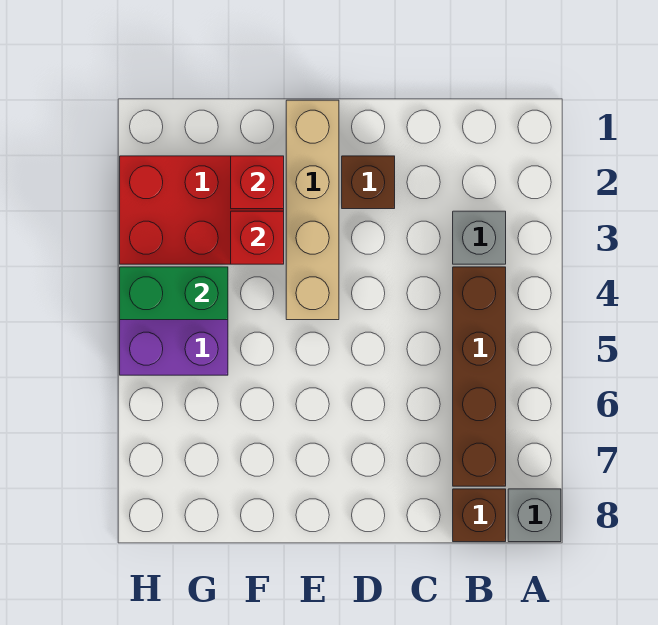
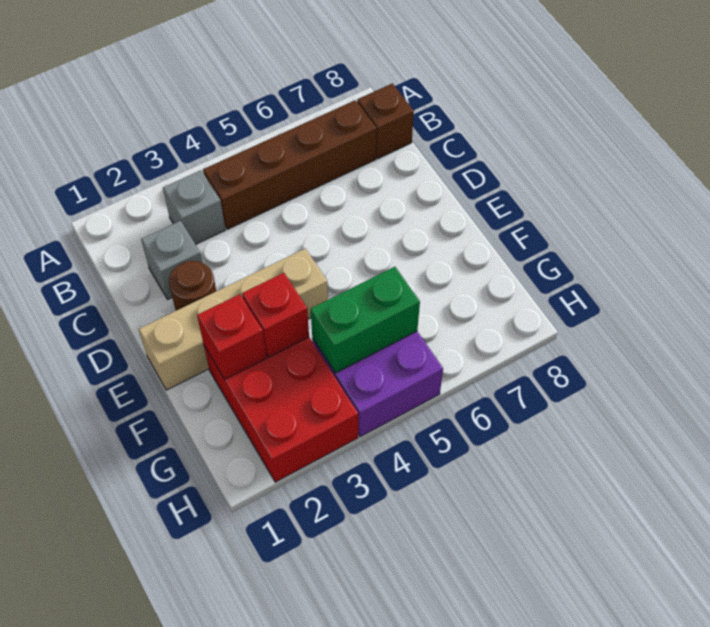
grey brick A8 level 1 -> grey brick C2 level 1
brown brick D2 level 1 -> brown round brick D2 level 1
green brick G4:H4 level 2 -> green brick G4:G5 level 2

